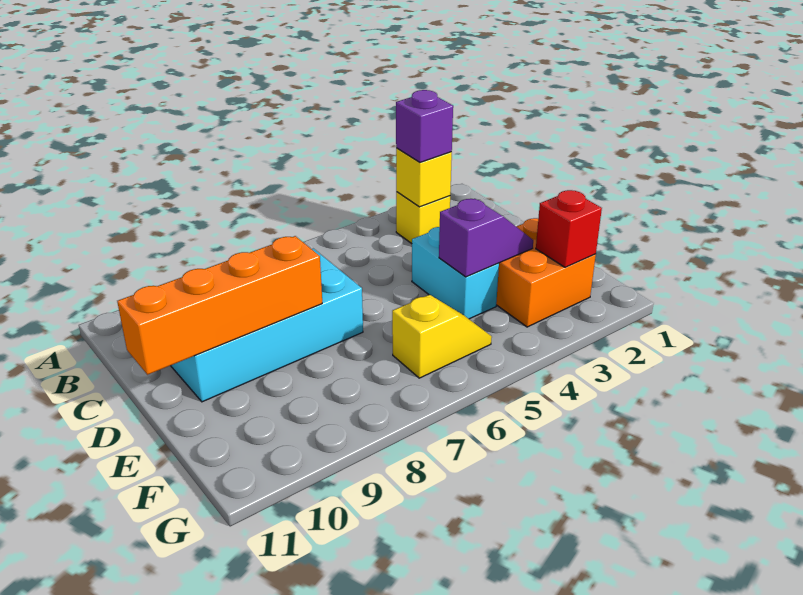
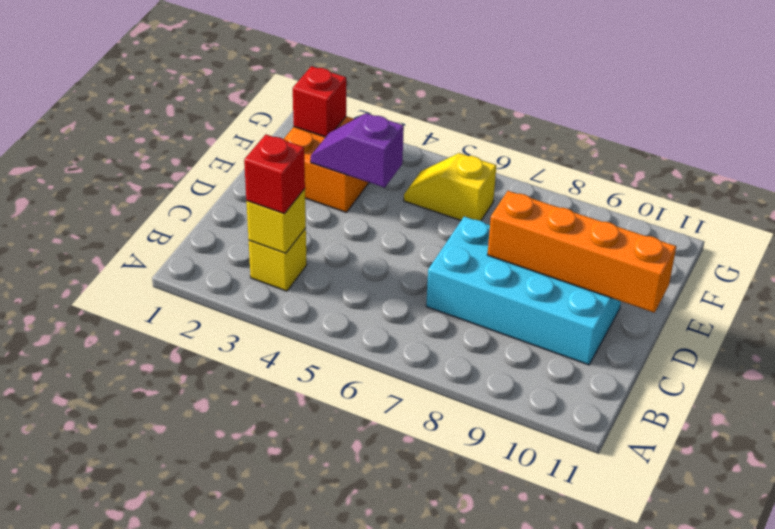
purple brick B3 level 3 -> red brick B3 level 3
cyan brick D4:E4 level 1 -> none

